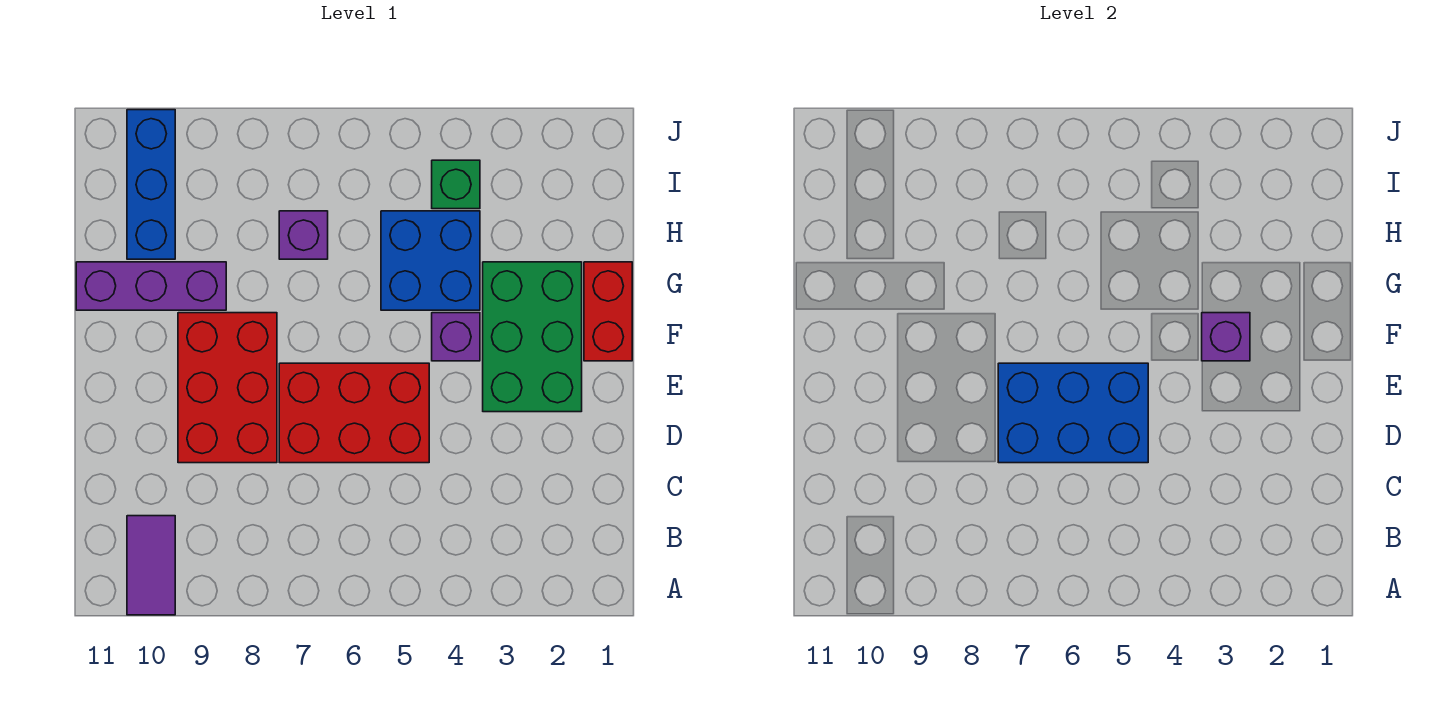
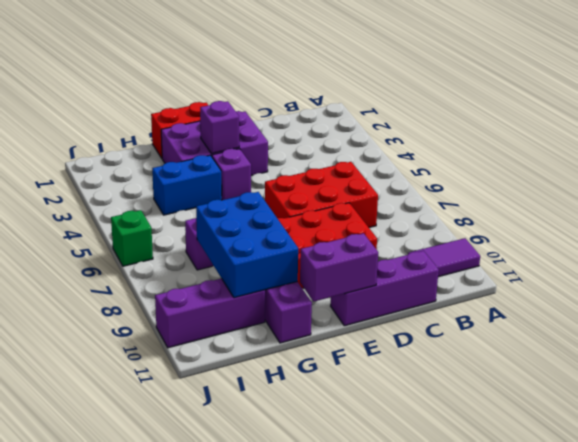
none -> purple brick C11:E11 level 1
red brick D5:E7 level 1 -> red brick C6:E7 level 1
blue brick D5:E7 level 2 -> blue brick G8:H10 level 2
green brick E2:G3 level 1 -> purple brick E2:G3 level 1
none -> purple brick E11:F11 level 2
blue brick G4:H5 level 1 -> blue brick G4:H4 level 1
blue brick H10:J10 level 1 -> purple brick H10:J10 level 1
green brick I4 level 1 -> green brick J6 level 1

